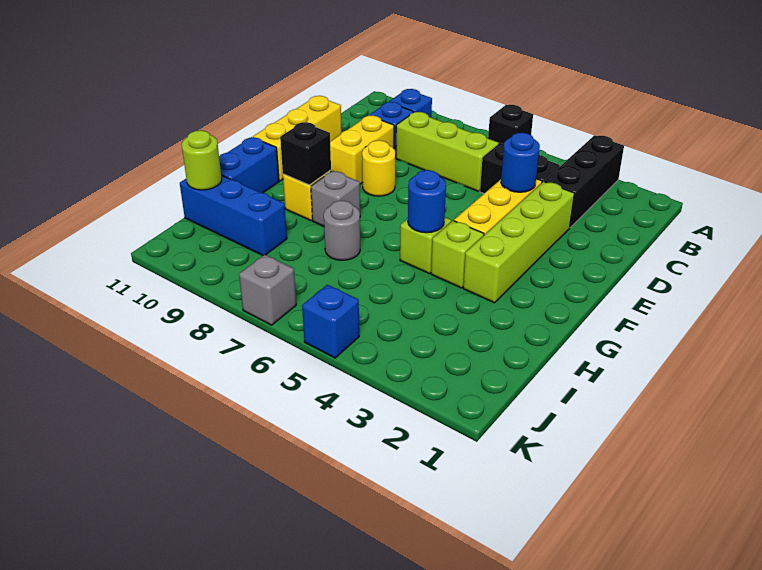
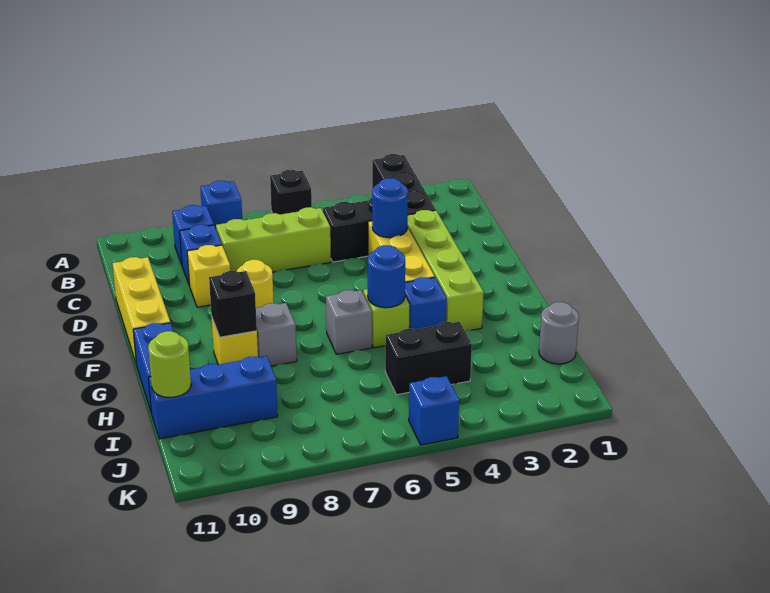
none -> blue brick A8 level 1
yellow brick D9:E9 level 1 -> yellow brick D9 level 1
lime brick G4 level 1 -> blue brick G4 level 1
grey round brick H7 level 1 -> grey round brick I1 level 1
none -> black brick I4:I5 level 1
grey brick K7 level 1 -> grey brick G6 level 1

